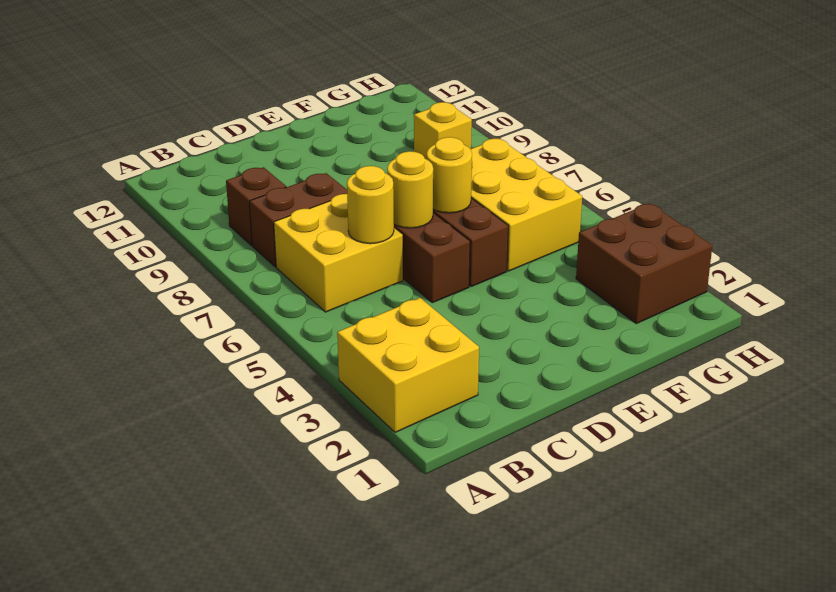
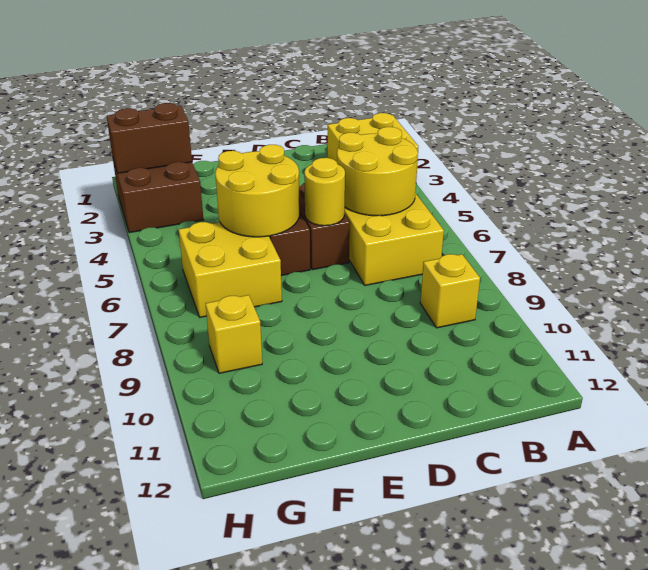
brown brick B8:C8 level 1 -> brown brick G2:H2 level 2
brown brick B9 level 1 -> yellow brick B9 level 1
yellow round brick C6 level 2 -> yellow round brick B5:C6 level 2
yellow round brick E6 level 2 -> yellow round brick E5:F6 level 2
yellow brick F5:G7 level 1 -> yellow brick F6:G7 level 1

